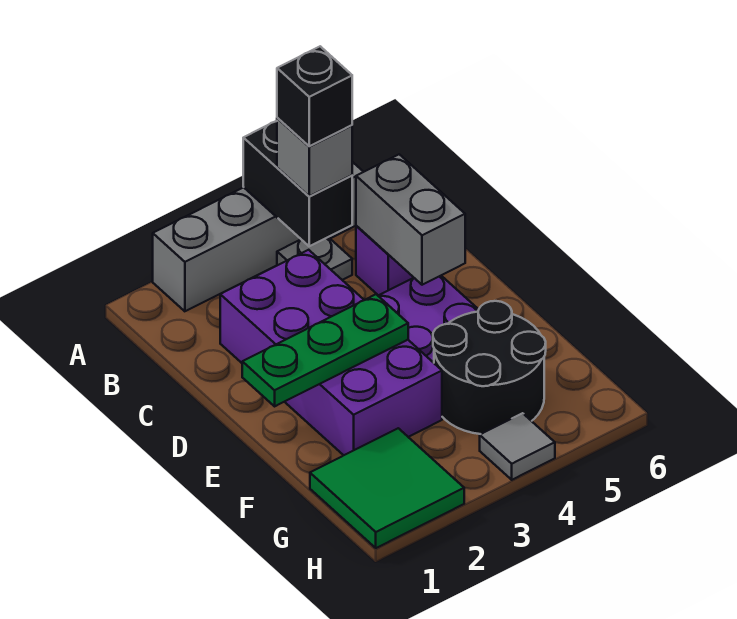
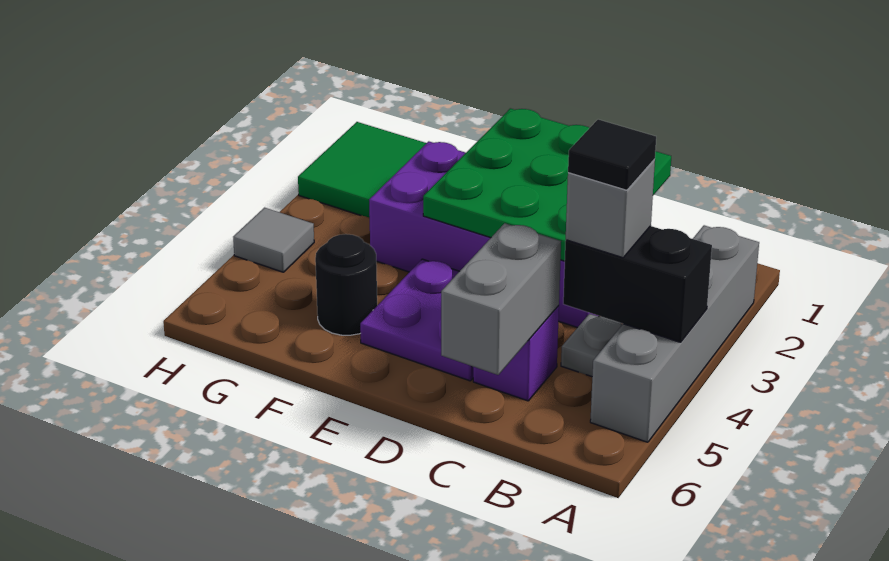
black brick B4 level 4 -> black tile B4 level 4
grey brick C5:D5 level 2 -> grey brick C5:C6 level 2
green plate E1:E3 level 2 -> green plate C1:E3 level 2
black round brick F4:G5 level 1 -> black round brick F5 level 1

